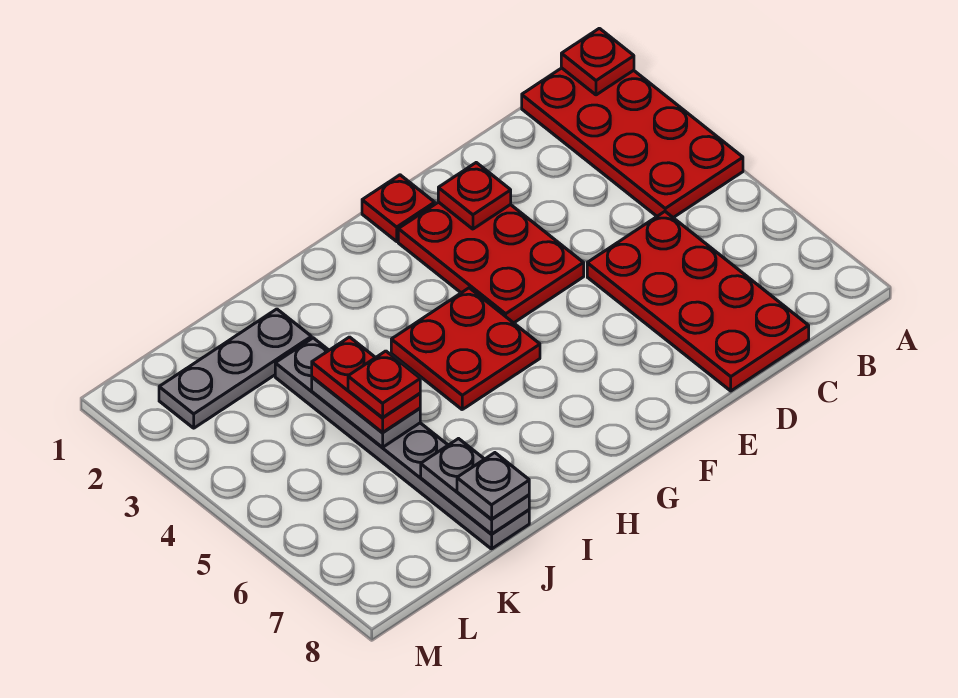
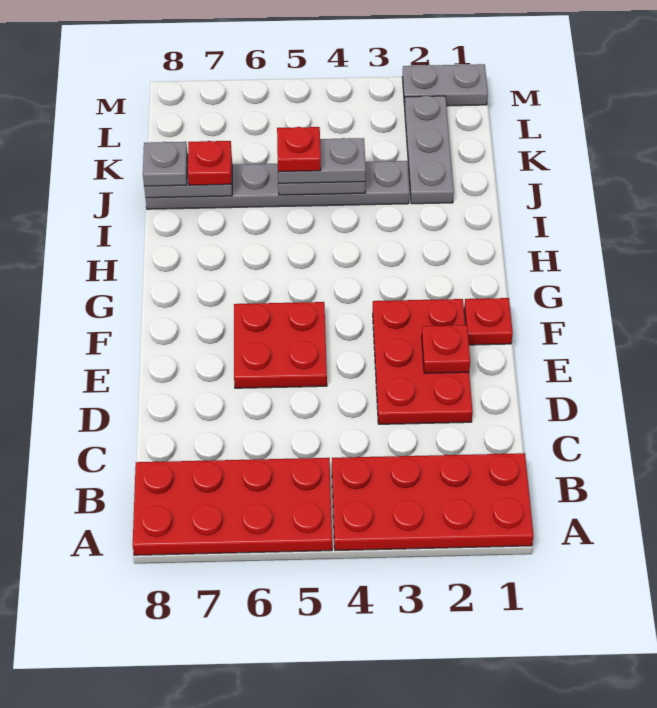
red plate A1 level 2 -> red plate J7 level 3
red plate C5:D8 level 1 -> red plate A5:B8 level 1
red plate E2:F4 level 1 -> red plate D2:F3 level 1
red plate G4:H5 level 1 -> red plate E5:F6 level 1
red plate J4:J5 level 3 -> grey plate J4:J5 level 3
none -> grey plate M1:M2 level 1

